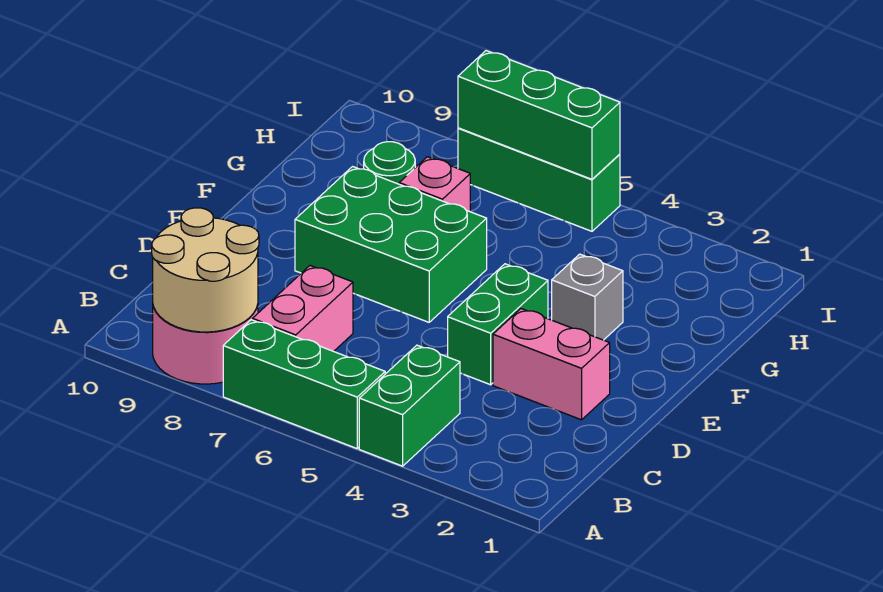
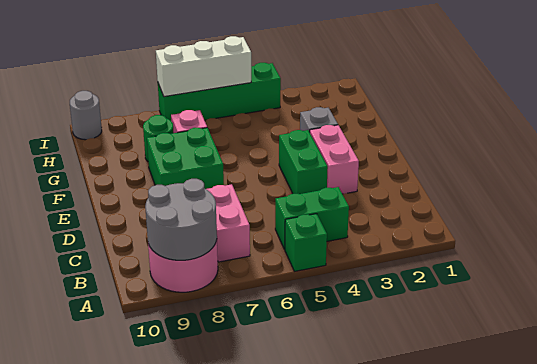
green brick A4:B4 level 1 -> green brick B4:B5 level 1
green brick A5:A7 level 1 -> green brick A5 level 1
tan round brick A8:B9 level 2 -> grey round brick A8:B9 level 2
pink brick D2:D3 level 1 -> pink brick D3:E3 level 1
green brick E6:F8 level 1 -> green brick E7:F8 level 1
green brick I5:I7 level 1 -> green brick I4:I7 level 1
green brick I5:I7 level 2 -> white brick I5:I7 level 2
none -> grey round brick I10 level 1

